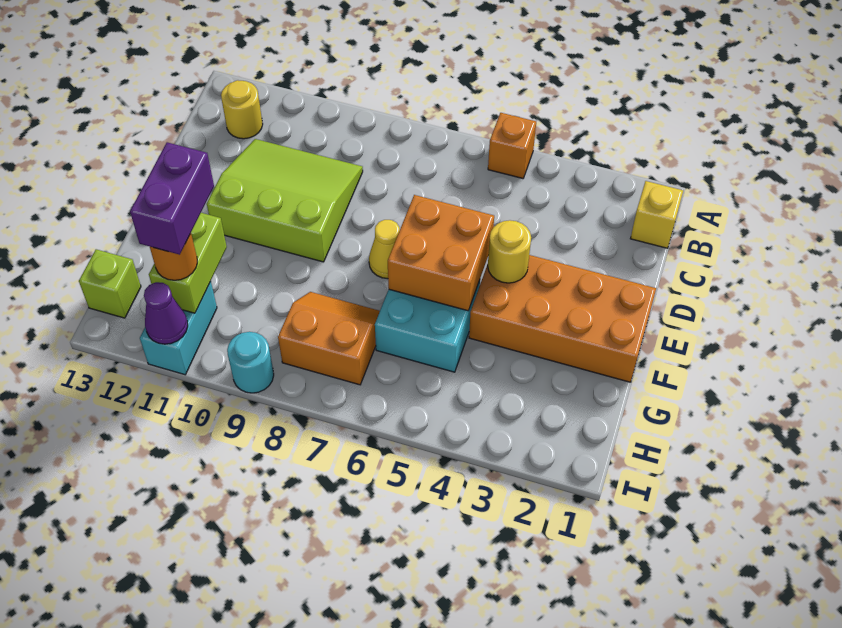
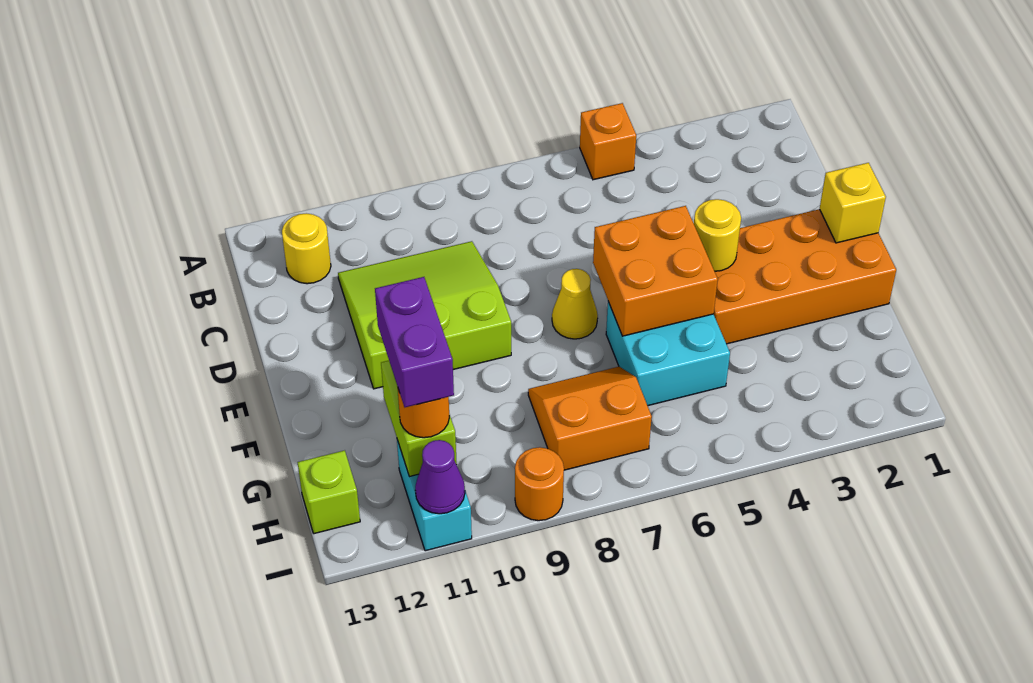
yellow brick B1 level 1 -> yellow brick E1 level 2
cyan round brick I9 level 1 -> orange round brick I9 level 1

